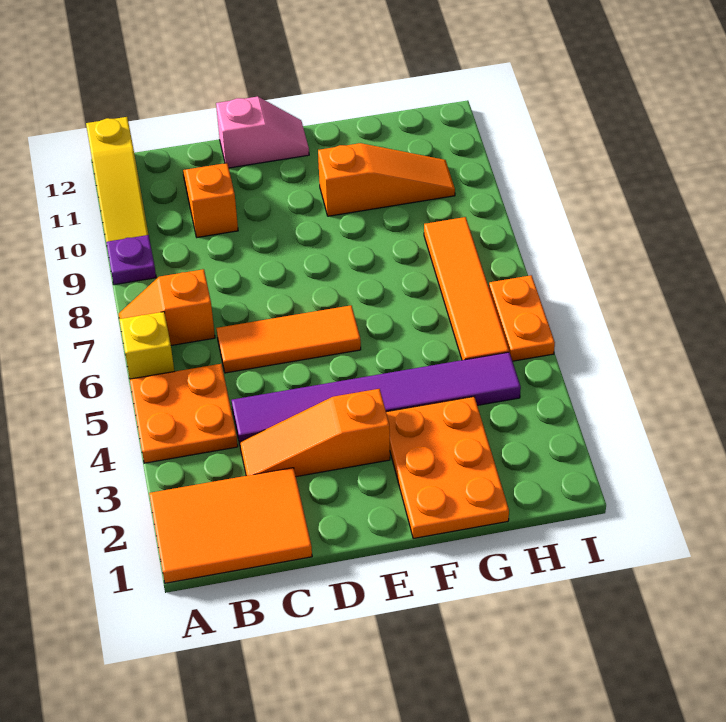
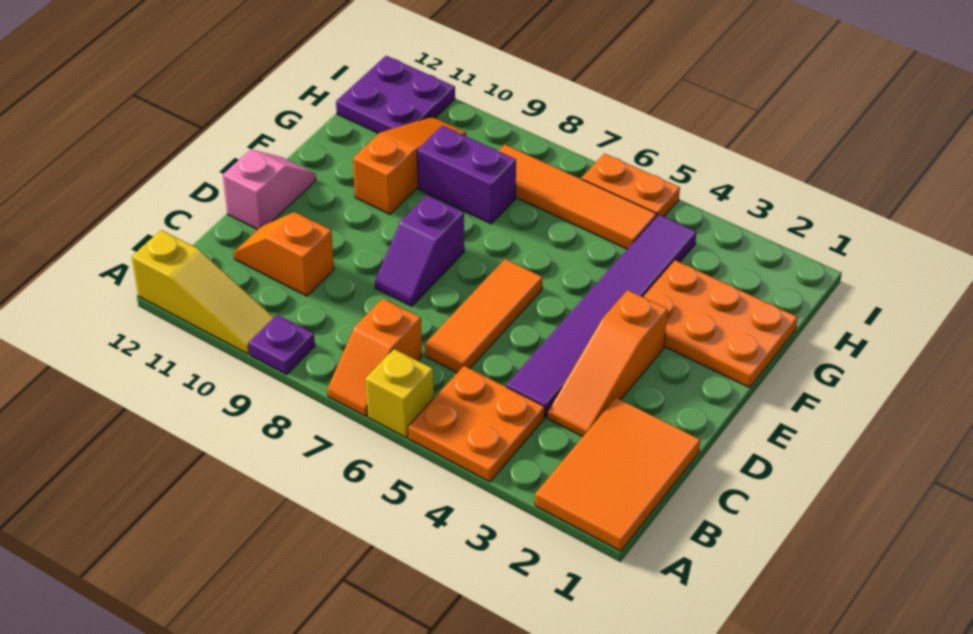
none -> purple slope D8:E8 level 1 top E
none -> purple brick G8:G9 level 1
none -> purple plate H11:I12 level 1

